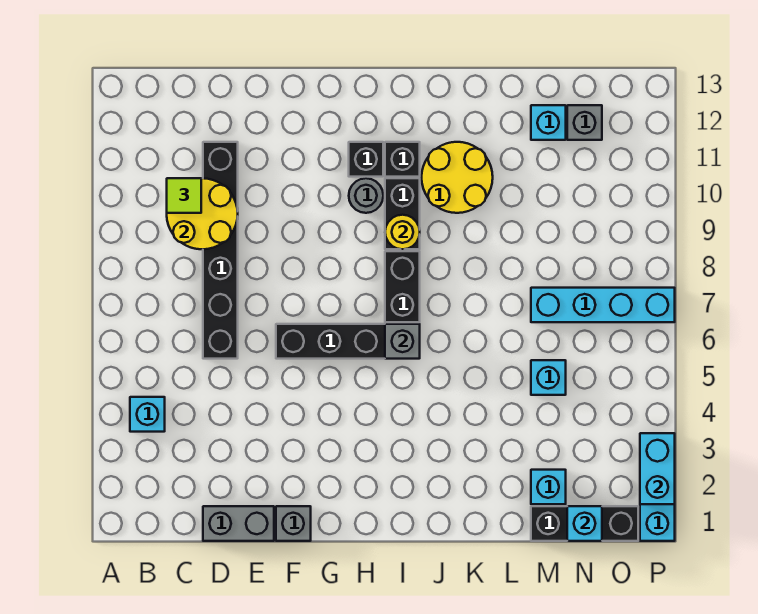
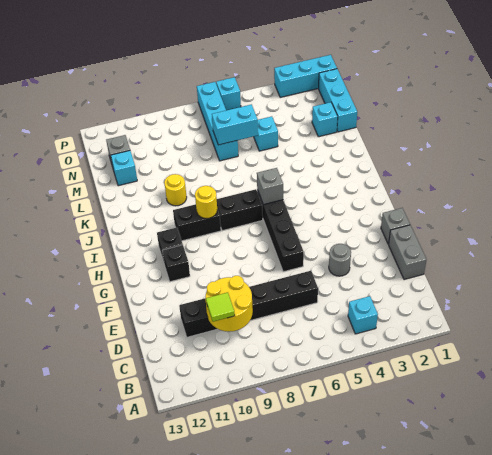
grey round brick H10 level 1 -> grey round brick E4 level 1
black brick I11 level 1 -> black brick G11 level 1
yellow round brick J10:K11 level 1 -> yellow round brick K10 level 1
black brick M1:O1 level 1 -> cyan brick M1:O1 level 1
cyan brick N1 level 2 -> cyan brick P6 level 1
cyan brick P2:P3 level 2 -> cyan brick M6:M7 level 2

